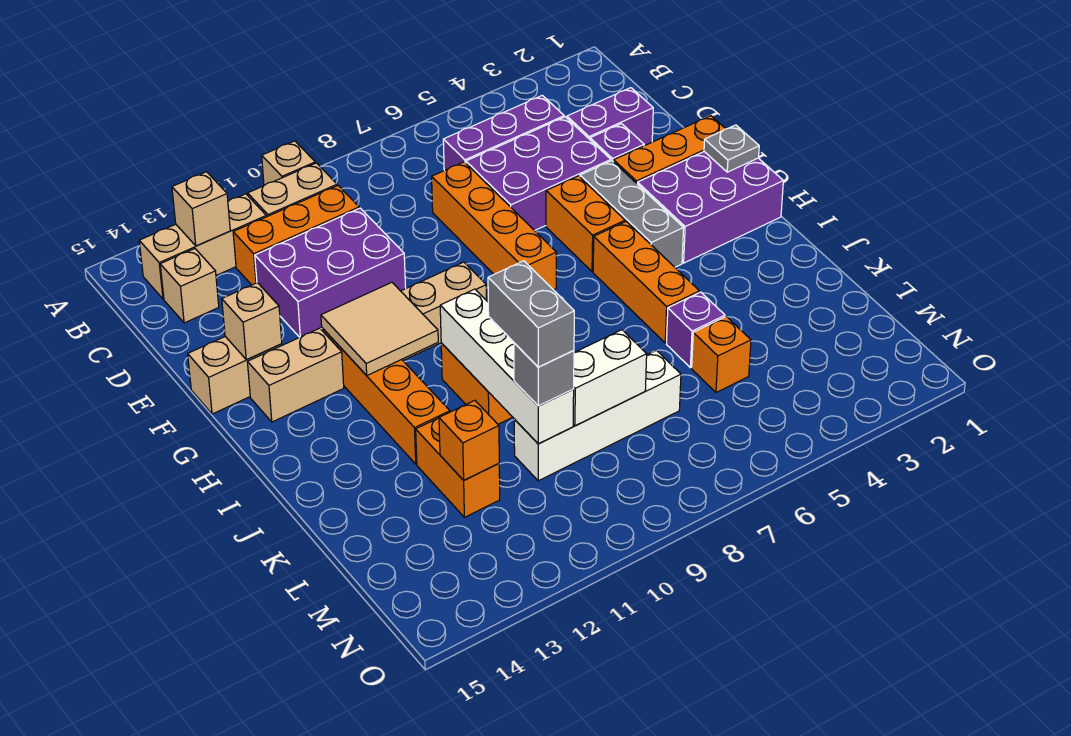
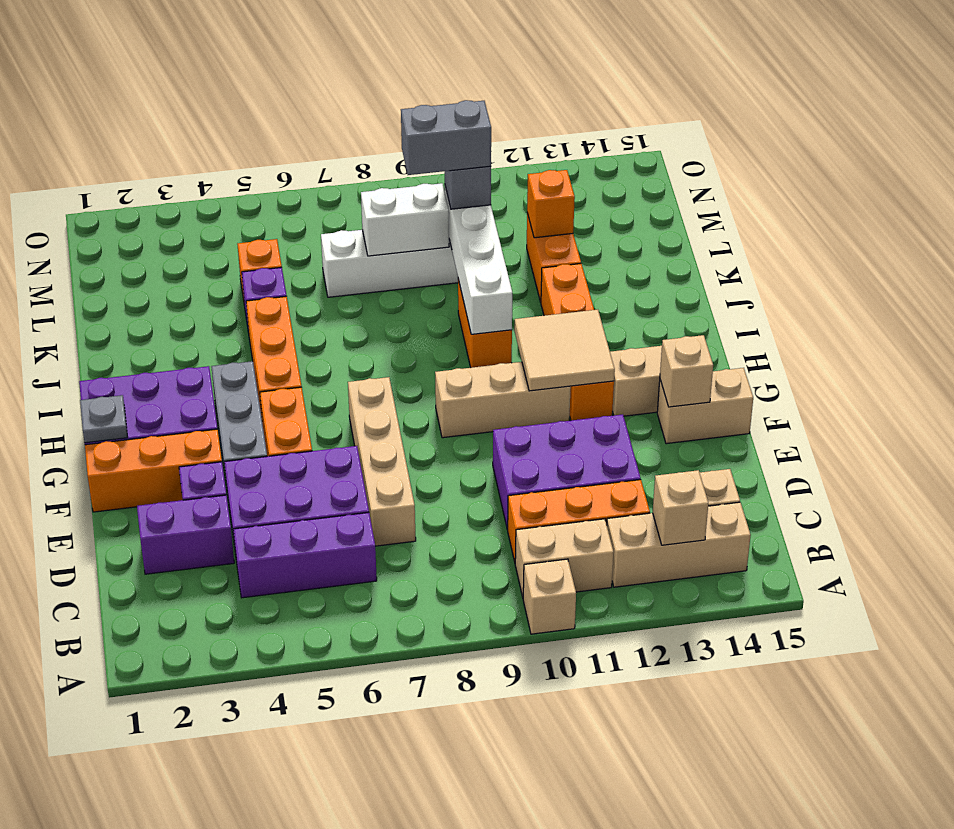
orange brick D7:G7 level 1 -> tan brick D7:G7 level 1
grey brick K10:L10 level 4 -> grey brick L9:L10 level 4

